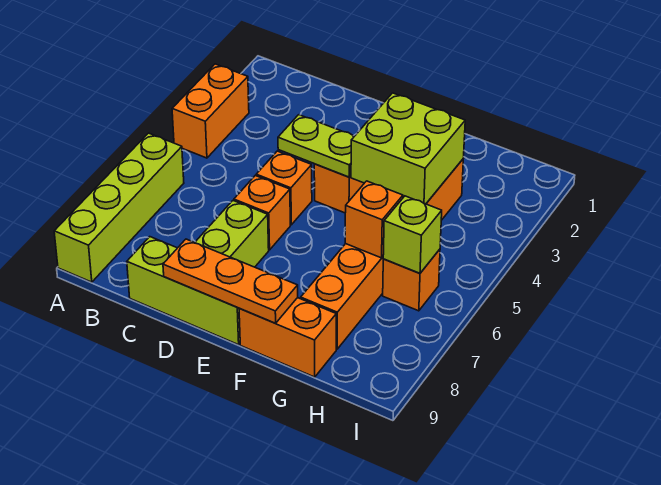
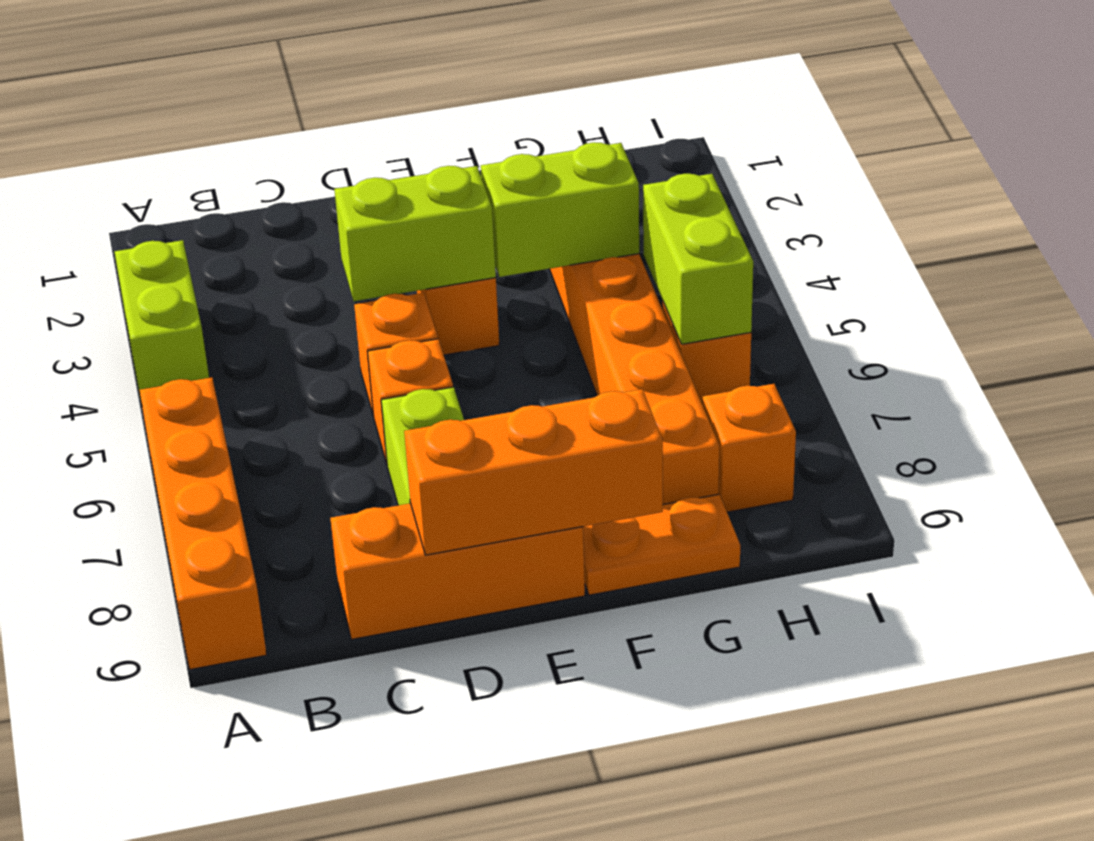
orange brick A3:A4 level 1 -> lime brick A3:A4 level 1
lime brick A6:A9 level 1 -> orange brick A6:A9 level 1
lime brick C9:E9 level 1 -> orange brick C9:E9 level 1
lime plate D4:E4 level 2 -> lime brick D4:E4 level 2
orange plate D9:F9 level 2 -> orange brick D9:F9 level 2
lime brick F3:G4 level 2 -> lime brick F4:G4 level 2
orange brick F9:G9 level 1 -> orange plate F9:G9 level 1
orange brick G6 level 2 -> orange brick H8 level 1
lime brick H6 level 2 -> lime brick H5:H6 level 2

